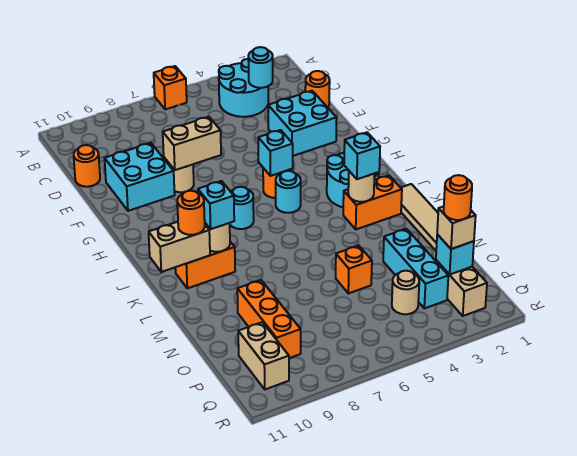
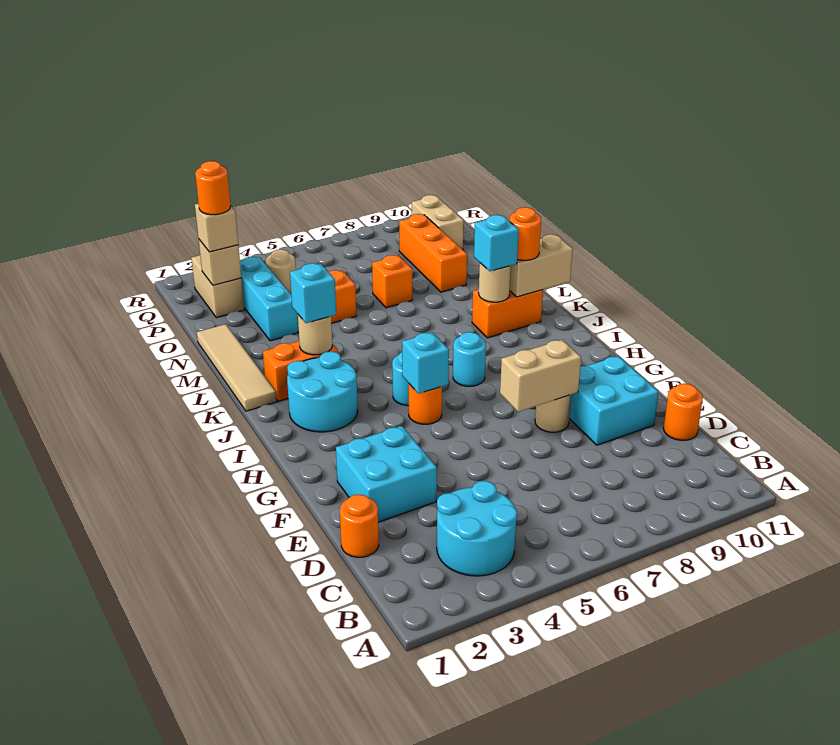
orange brick A6 level 1 -> orange brick N7 level 1
cyan round brick C3 level 2 -> none
cyan brick P2 level 2 -> tan brick P2 level 2

